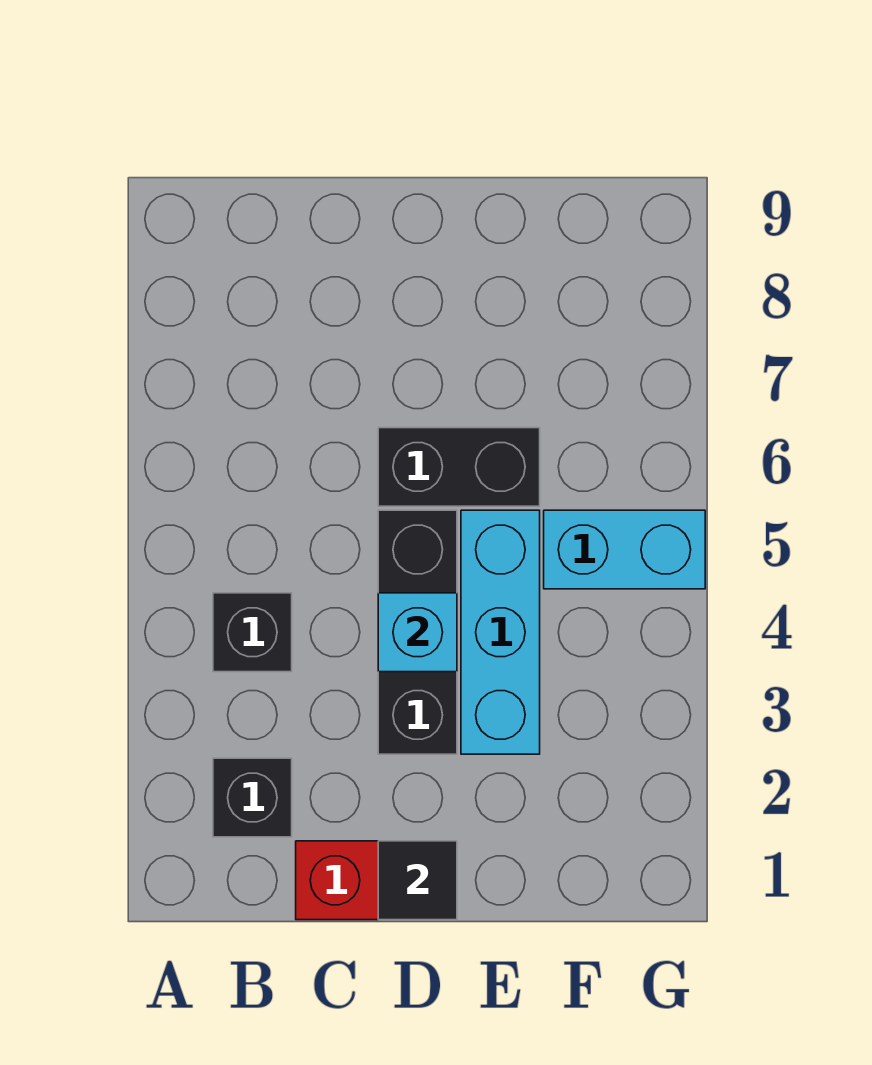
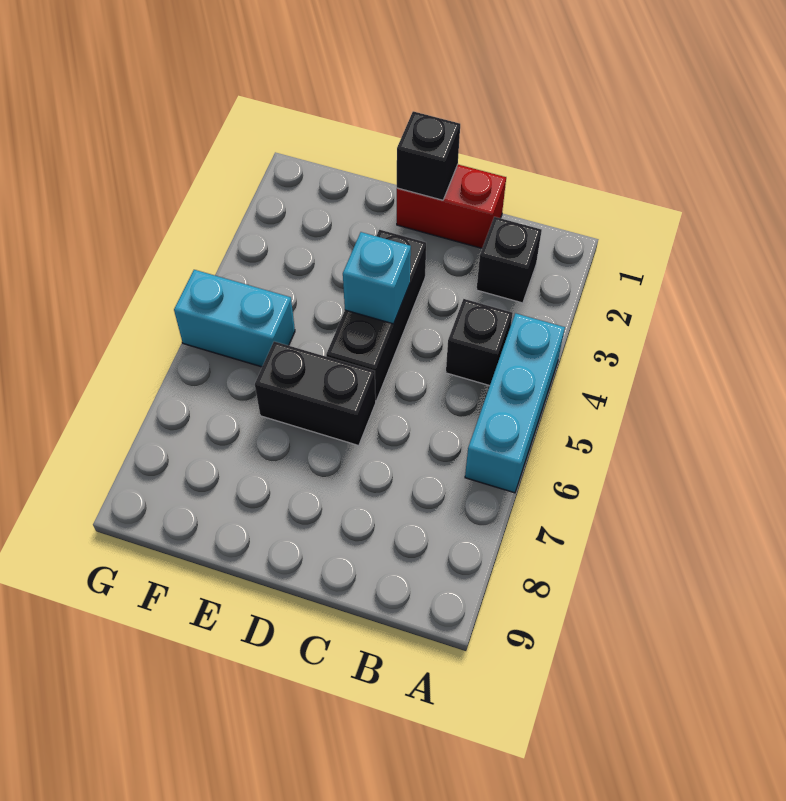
black tile D1 level 2 -> black brick D1 level 2
cyan brick E3:E5 level 1 -> cyan brick A4:A6 level 1

